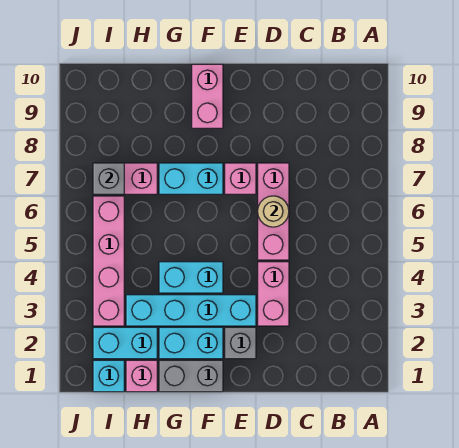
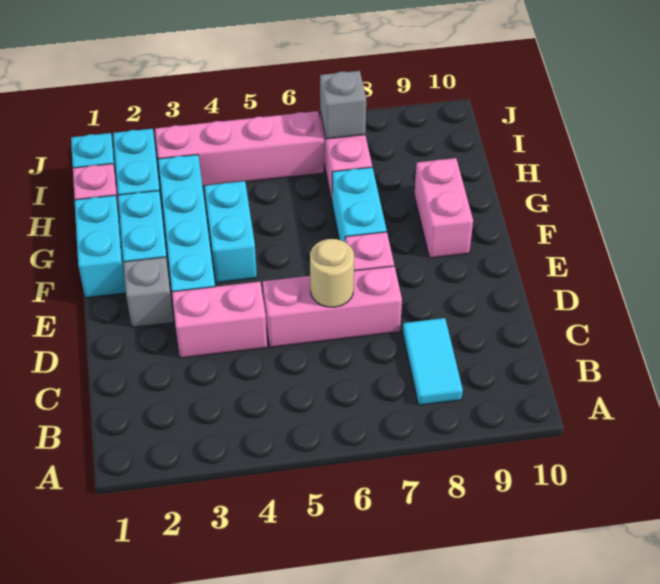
none -> cyan tile B8:C8 level 1
grey brick F1:G1 level 1 -> cyan brick F1:G1 level 1
pink brick F9:F10 level 1 -> pink brick F9:G9 level 1

